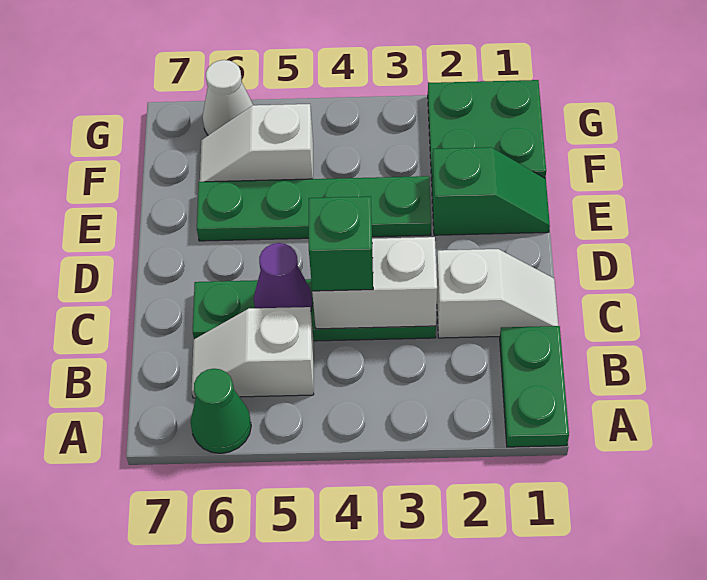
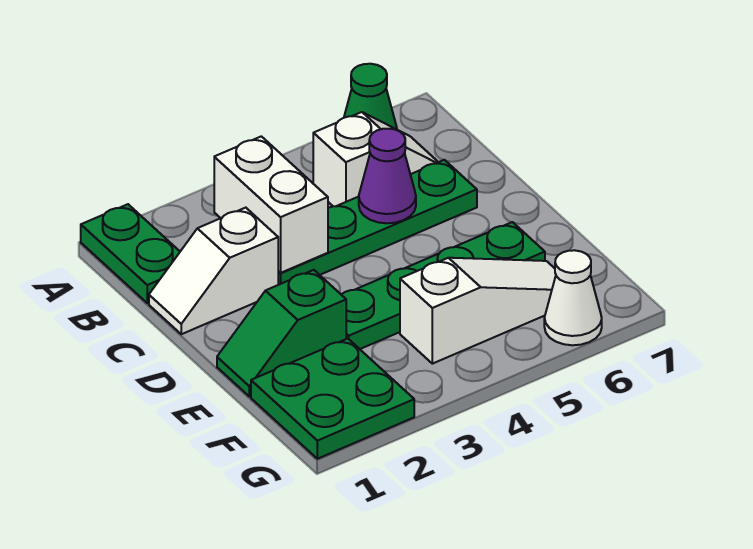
white brick C3:C4 level 2 -> white brick B3:C3 level 2
green brick C4 level 3 -> none
white slope F5:F6 level 1 top 5 -> white slope F4:F6 level 1 top 4

